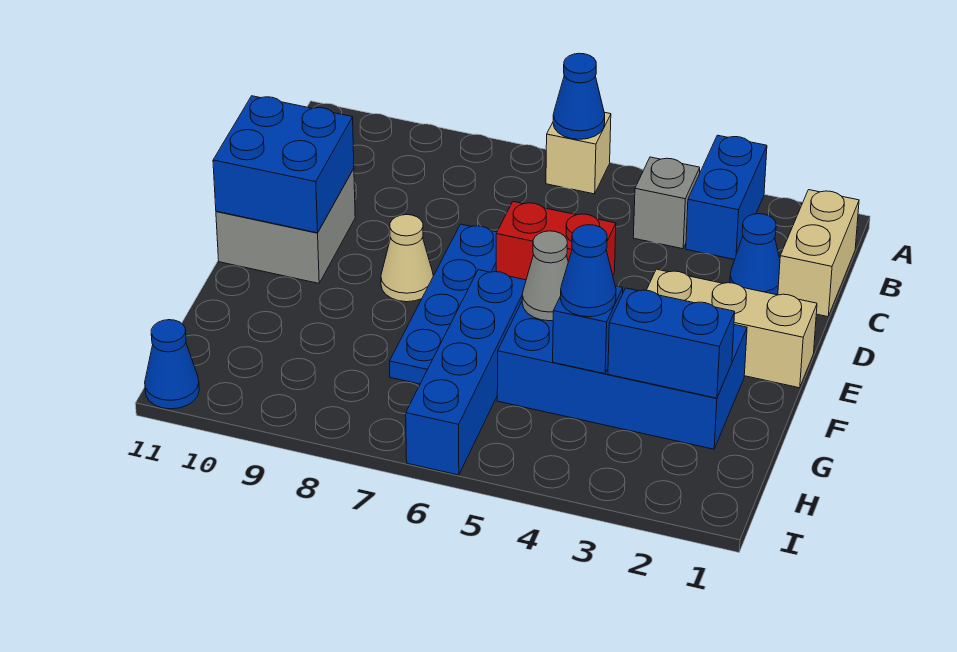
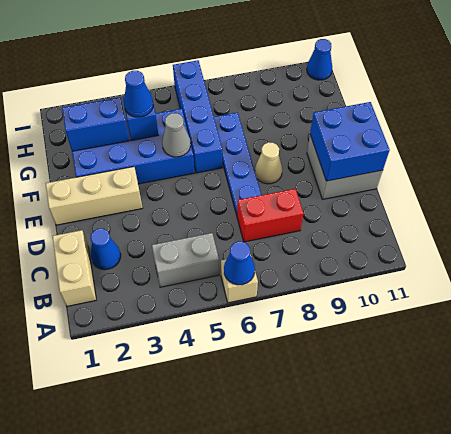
blue brick A3:B3 level 1 -> none
grey brick B4 level 1 -> grey brick B4:B5 level 1
red brick D5:D6 level 1 -> red brick C7:C8 level 1

